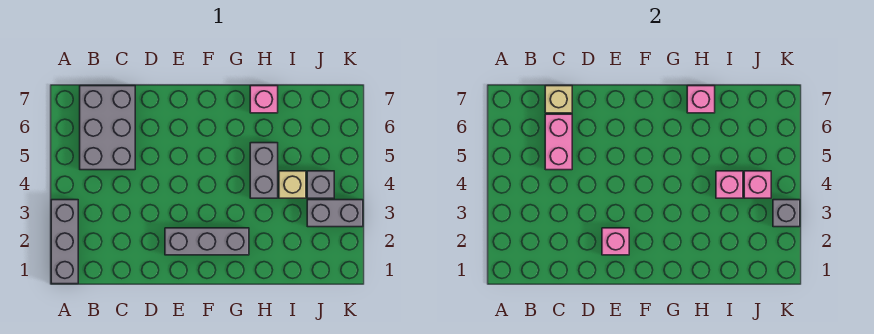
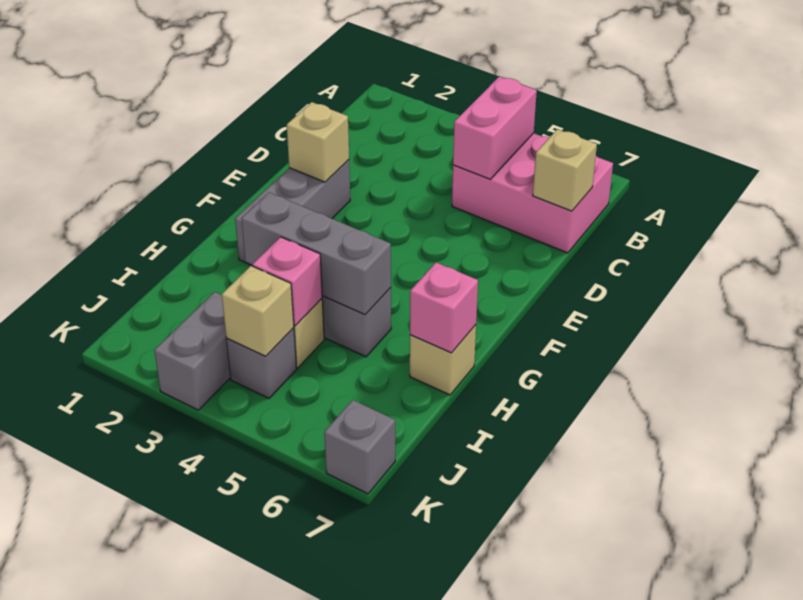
grey brick A1:A3 level 1 -> grey brick H3:H5 level 2
grey brick B5:C7 level 1 -> pink brick B5:C7 level 1
pink brick C5:C6 level 2 -> pink brick B5:C5 level 2
pink brick E2 level 2 -> tan brick E2 level 2
pink brick H7 level 1 -> tan brick H7 level 1
pink brick J4 level 2 -> tan brick J4 level 2
grey brick K3 level 2 -> grey brick K7 level 1

